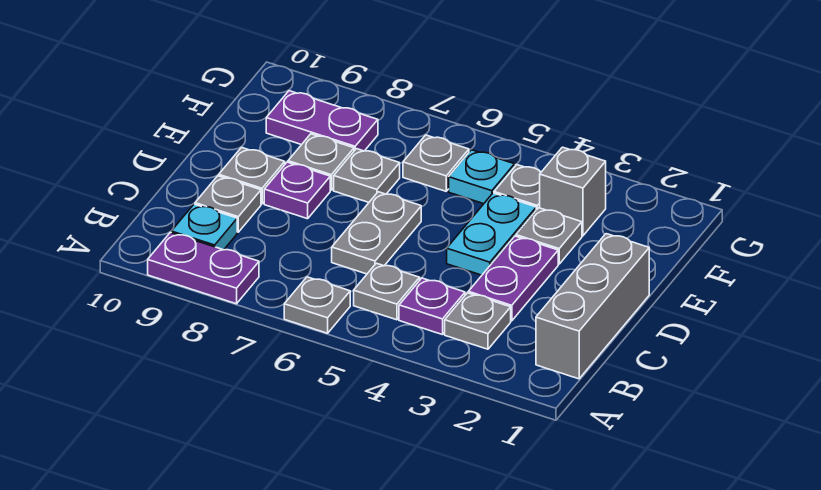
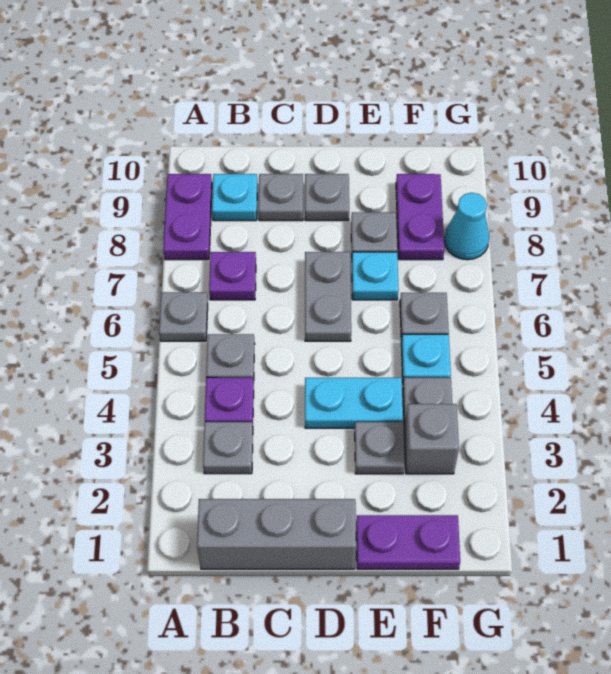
purple plate C3:D3 level 1 -> purple plate E1:F1 level 1
grey plate C6:D6 level 1 -> grey plate D6:D7 level 1
purple plate D8 level 1 -> purple plate B7 level 1
grey plate E7 level 1 -> cyan plate E7 level 1
none -> cyan cone G8 level 1

